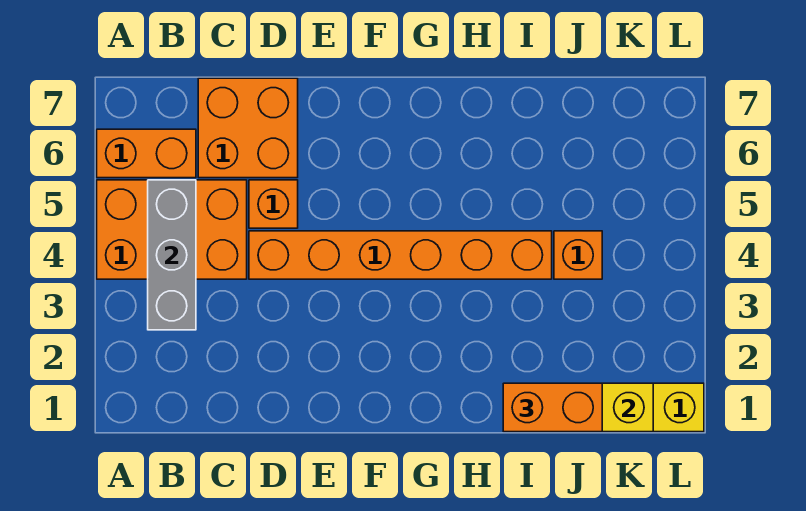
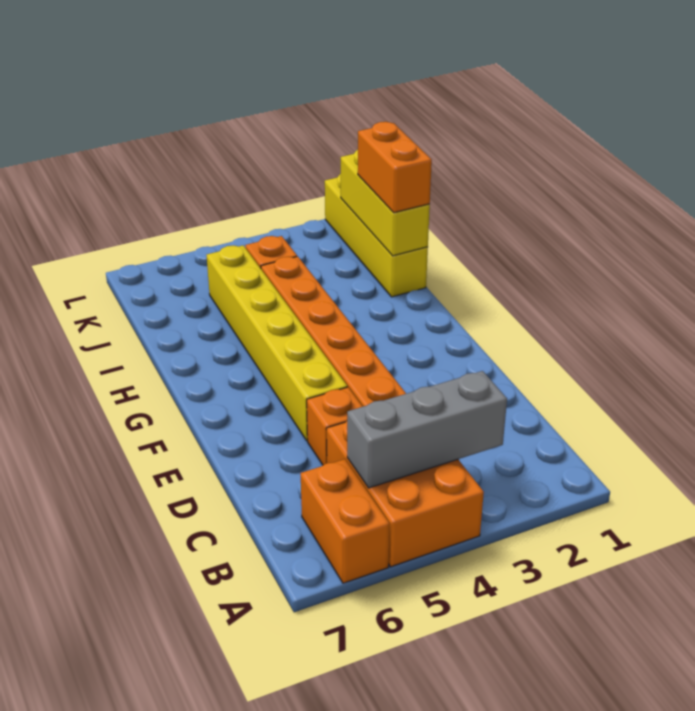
orange brick C6:D7 level 1 -> none
none -> yellow brick E5:J5 level 1

